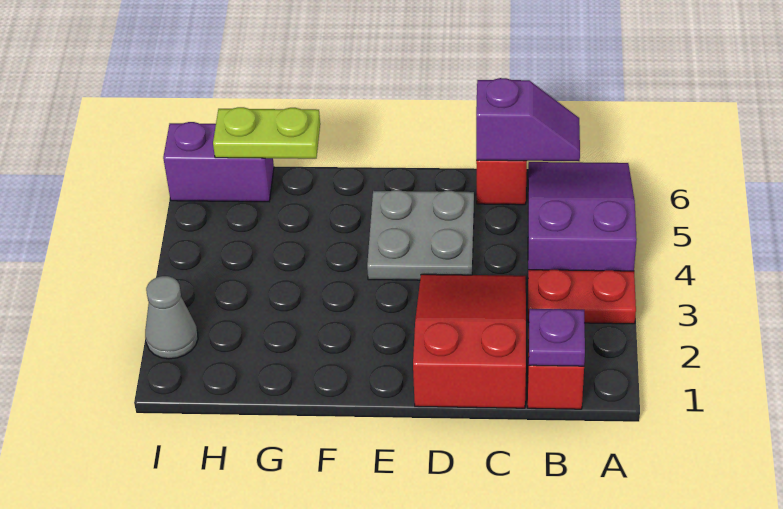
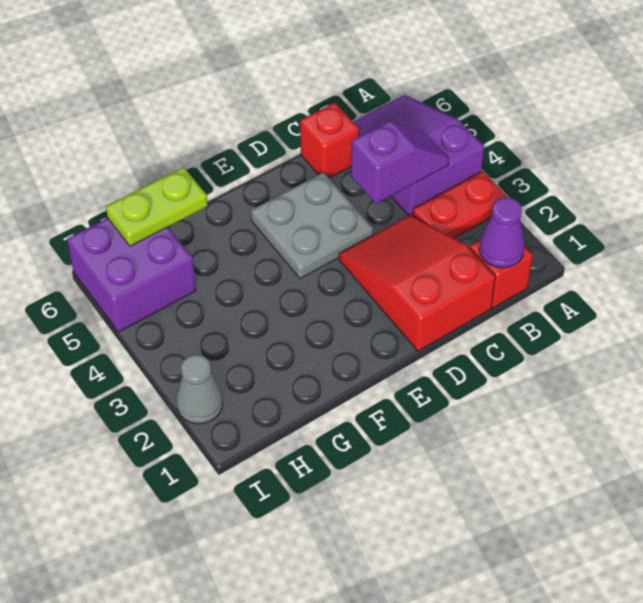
purple plate B1 level 2 -> purple cone B1 level 2
purple slope B6:C6 level 2 top C -> purple slope B4:C4 level 2 top C
purple brick H6:I6 level 1 -> purple brick H5:I6 level 1

